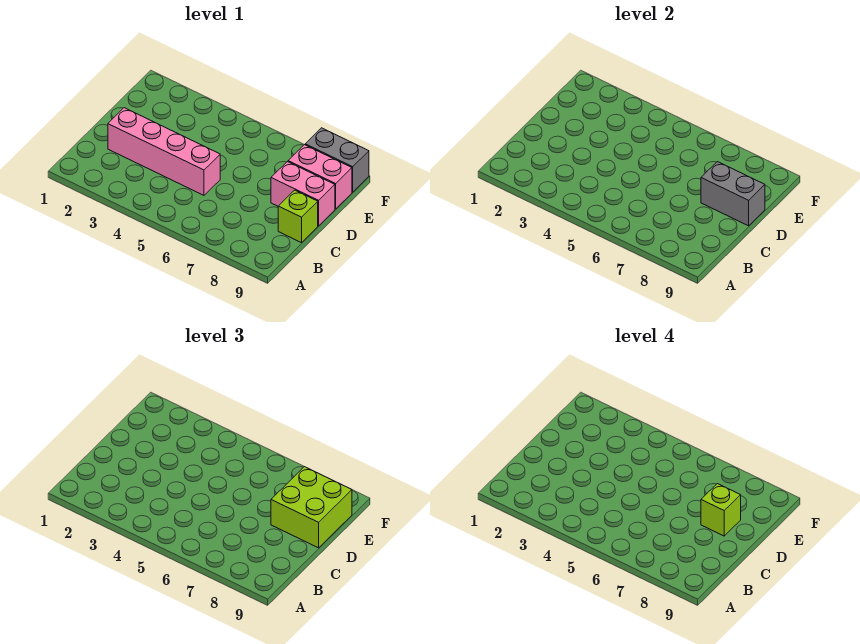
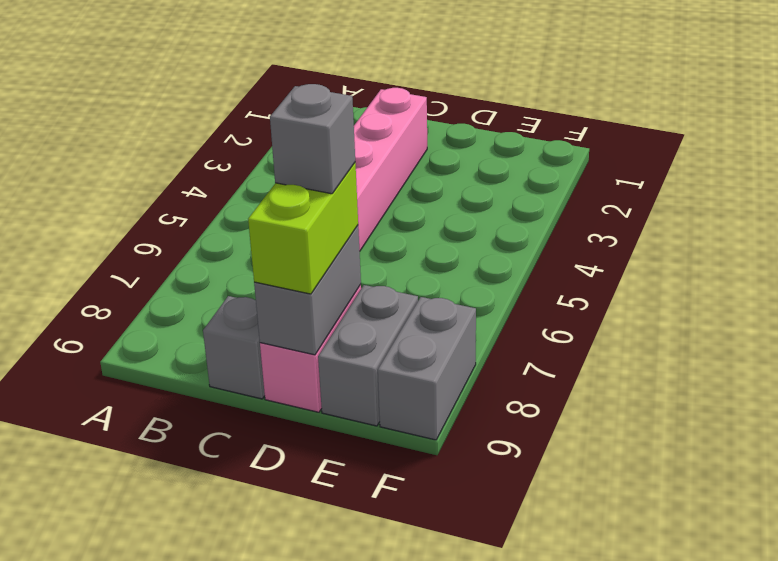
lime brick C9 level 1 -> grey brick C9 level 1
lime brick D8:E9 level 3 -> lime brick D8:D9 level 3
lime brick D8 level 4 -> grey brick D8 level 4
pink brick E8:E9 level 1 -> grey brick E8:E9 level 1

